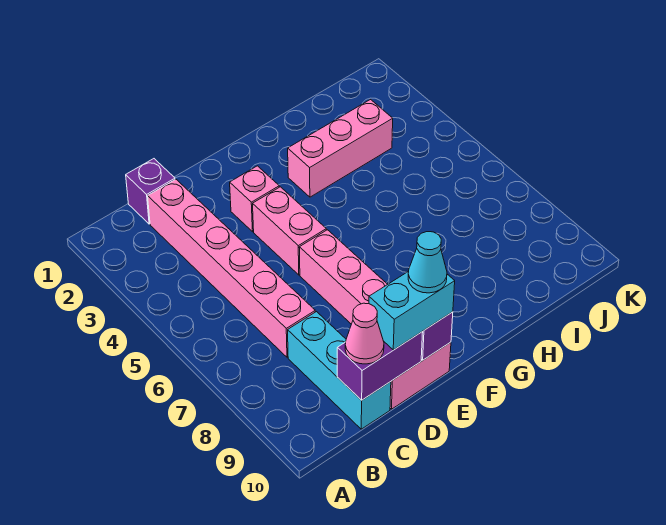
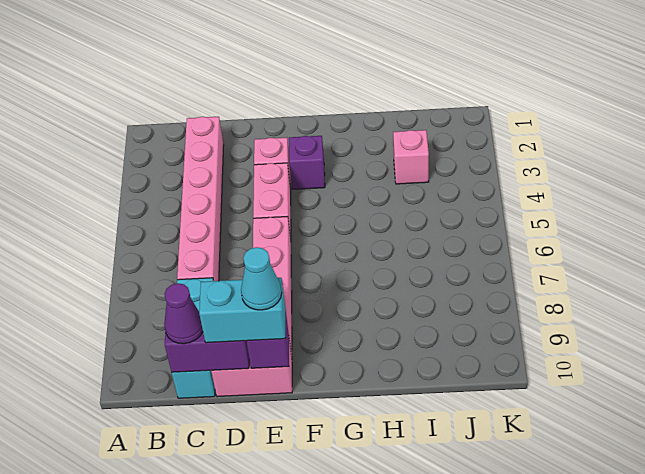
purple brick C1 level 1 -> purple brick F3 level 1
pink cone C10 level 3 -> purple cone C10 level 3
pink brick G3:I3 level 1 -> pink brick I3 level 1

